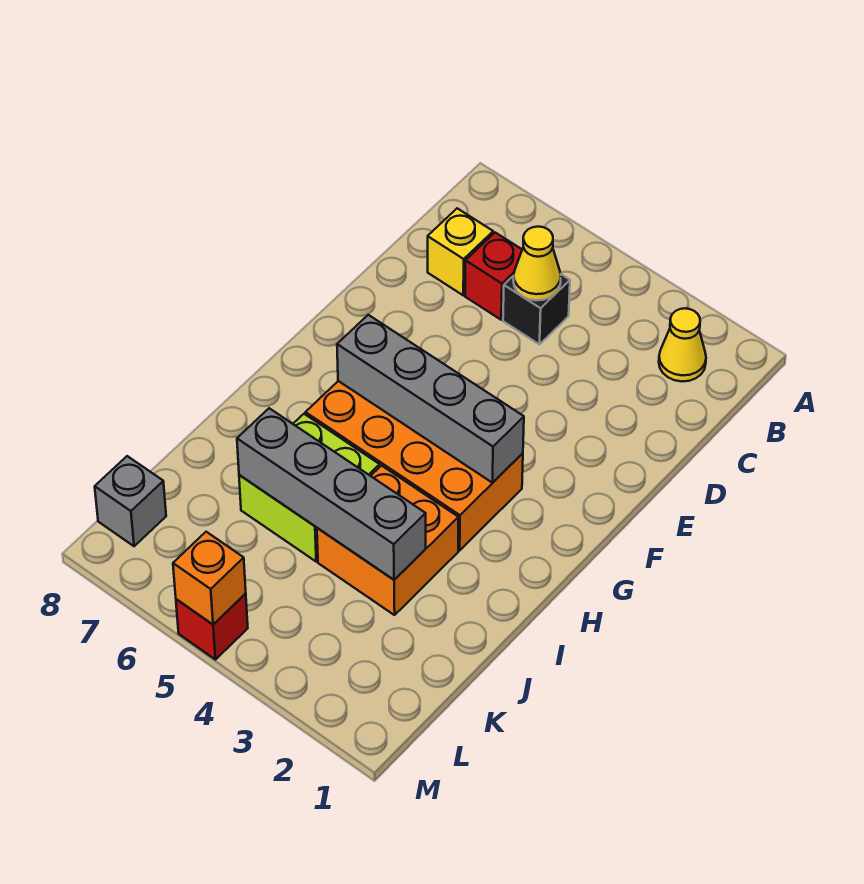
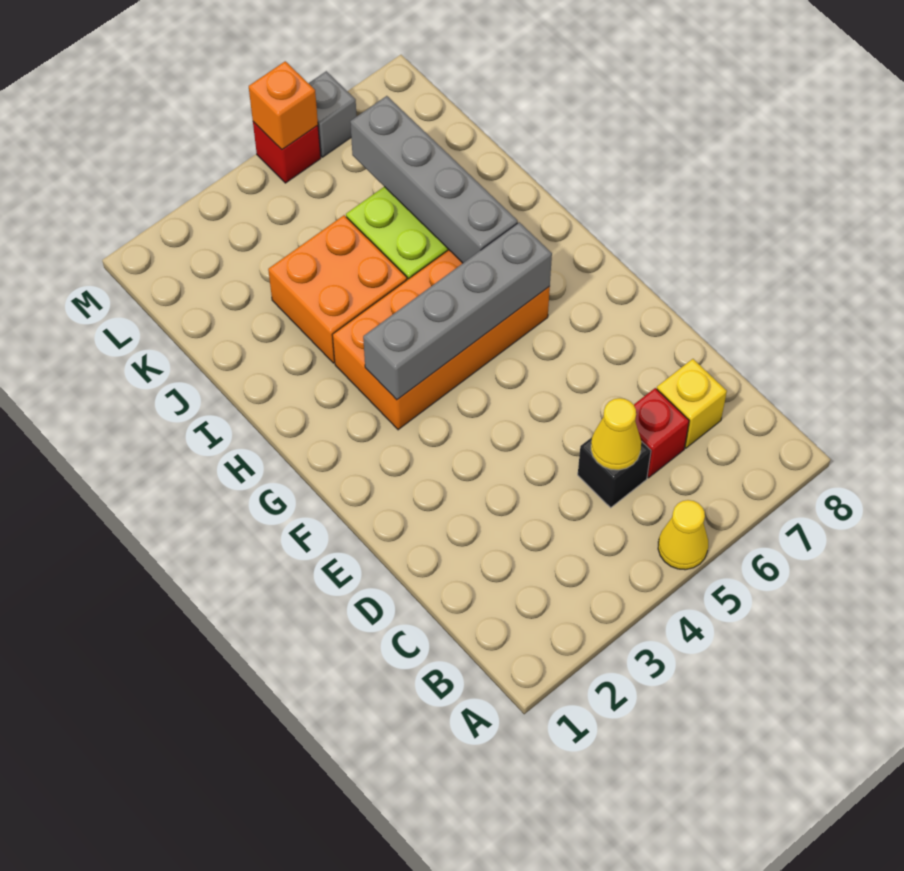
yellow cone B2 level 1 -> yellow cone A5 level 1
grey brick J3:J6 level 2 -> grey brick H6:K6 level 2
grey brick L8 level 1 -> grey brick M6 level 1

